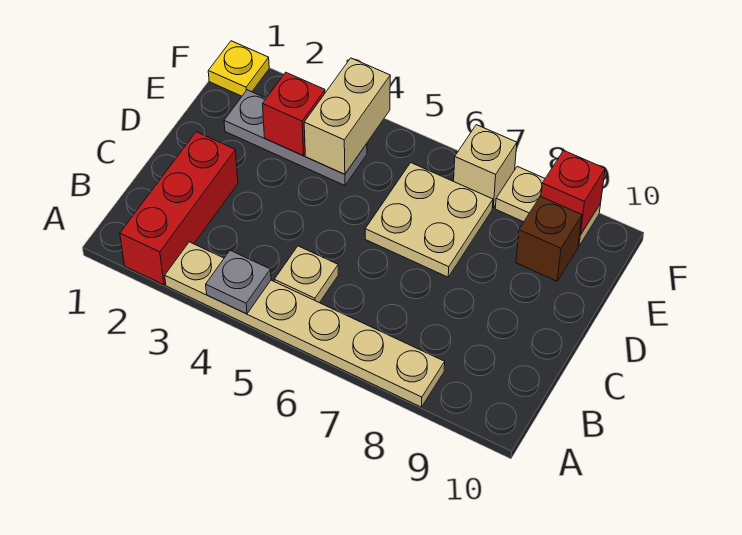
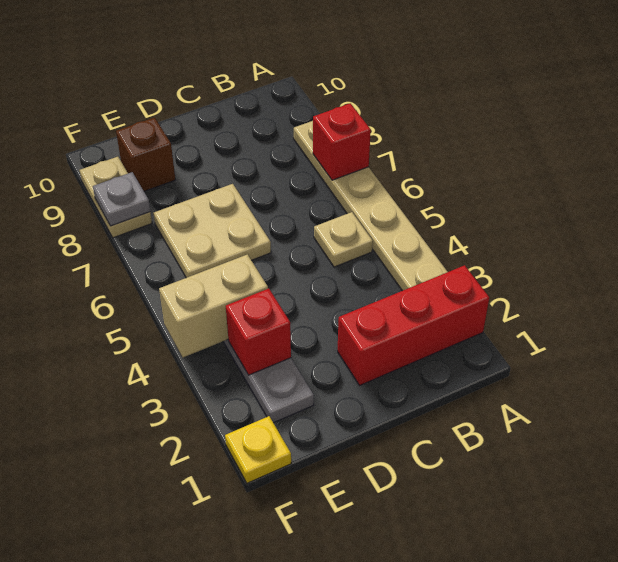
grey plate A4 level 2 -> grey plate F8 level 2
tan brick F7 level 1 -> none
red brick F9 level 2 -> red brick A7 level 2

